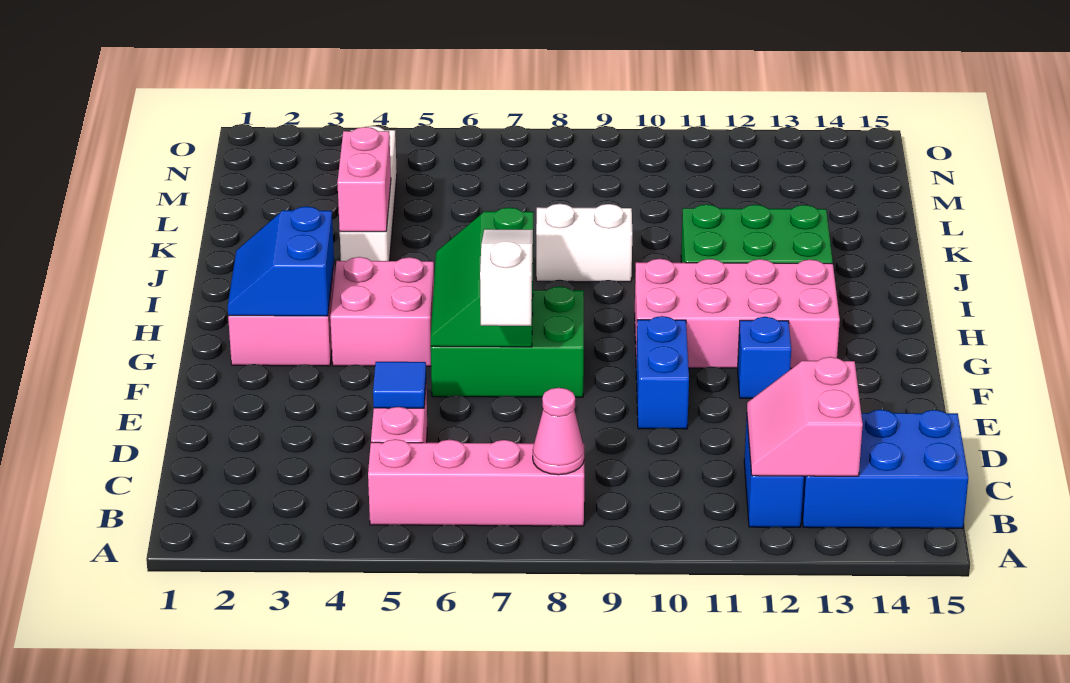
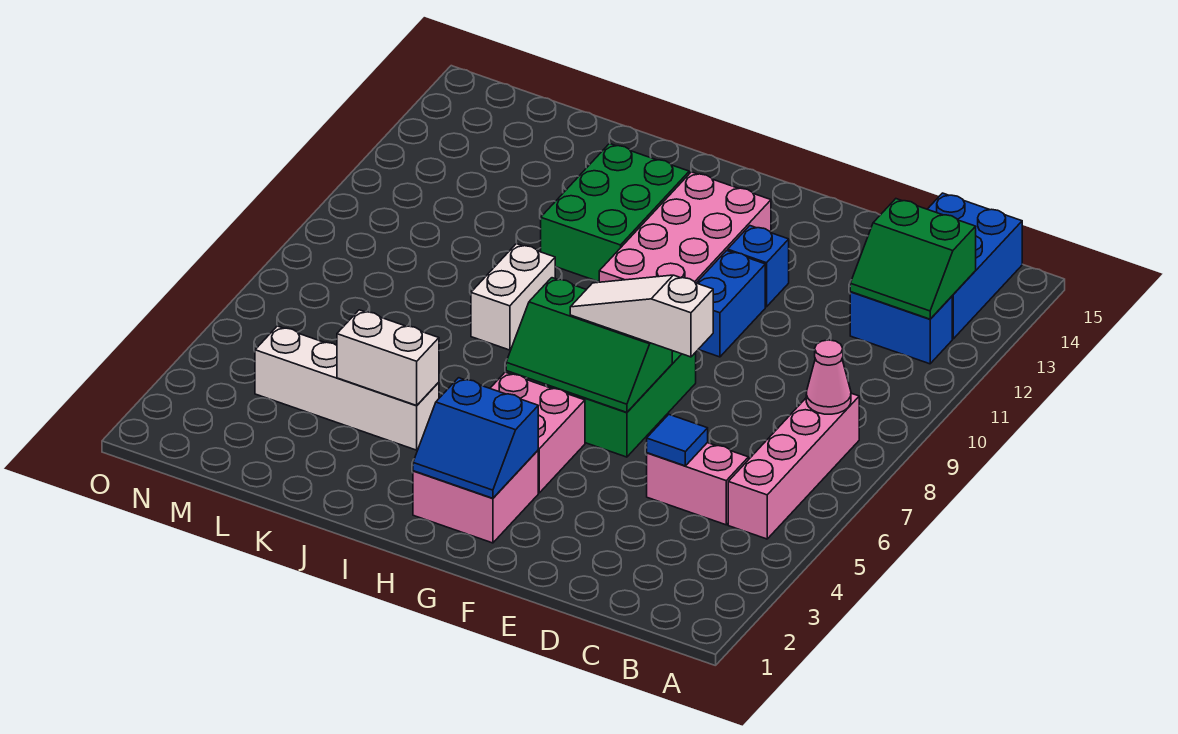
pink slope B12:C13 level 2 top 13 -> green slope B12:C13 level 2 top 13
blue brick E10:F10 level 1 -> blue brick F10:F11 level 1
pink brick J4:K4 level 2 -> white brick J4:K4 level 2

